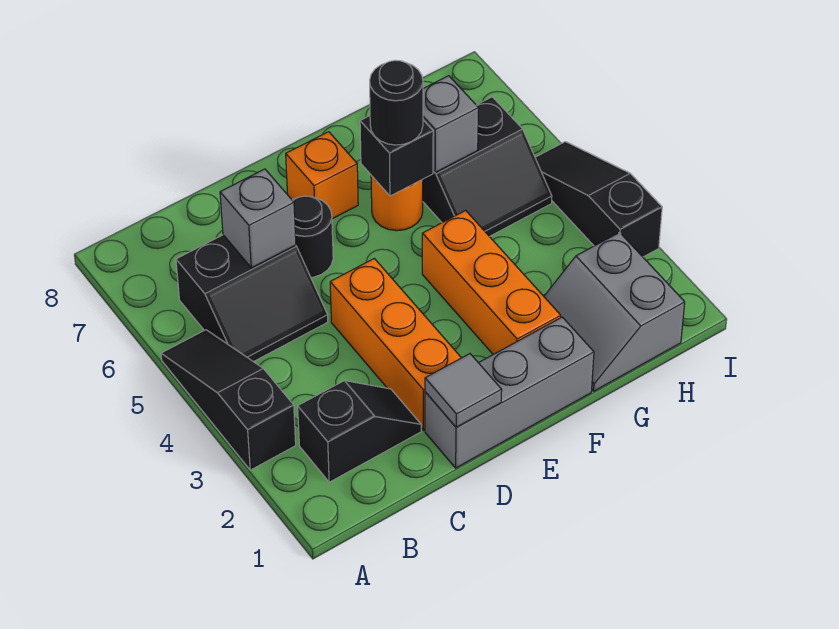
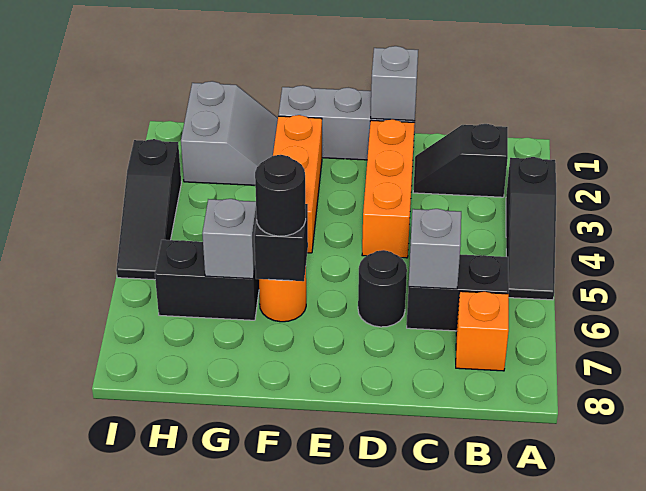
grey tile D1 level 2 -> grey brick D1 level 2
orange brick E7 level 1 -> orange brick B7 level 1

